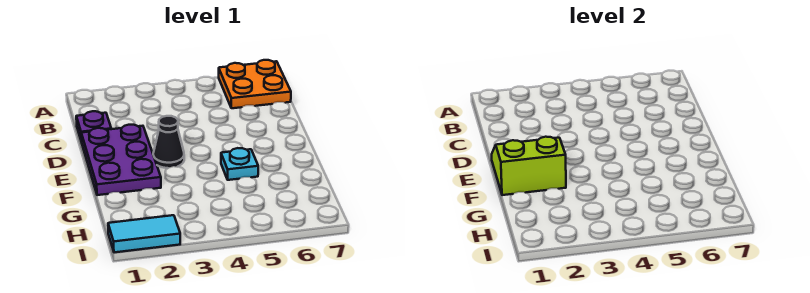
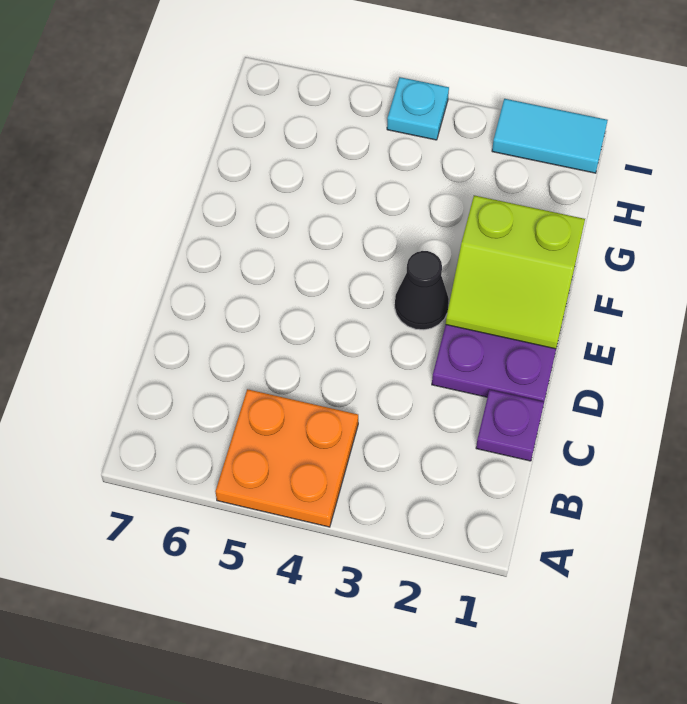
orange plate A6:B7 level 1 -> orange plate A4:B5 level 1
cyan plate F5 level 1 -> cyan plate I4 level 1

